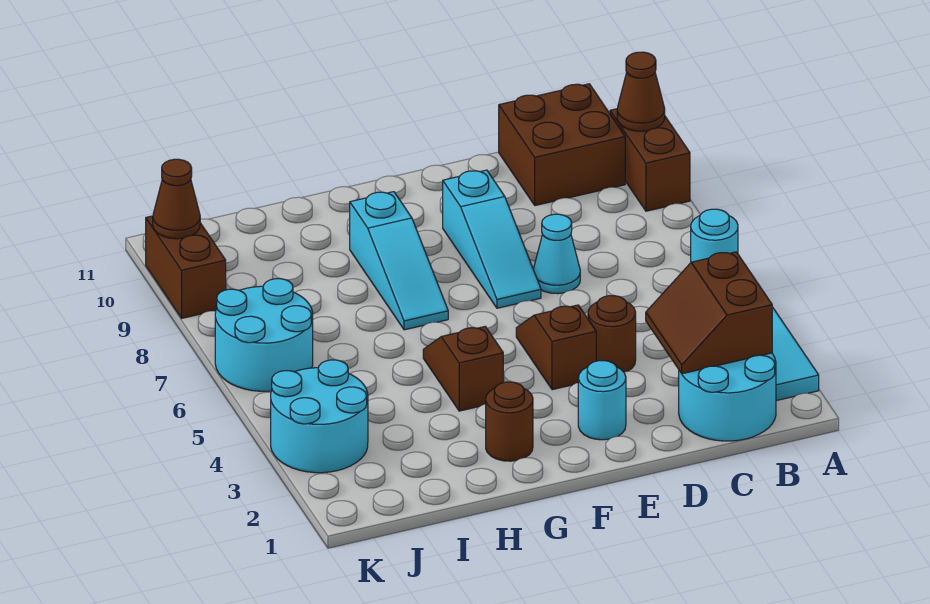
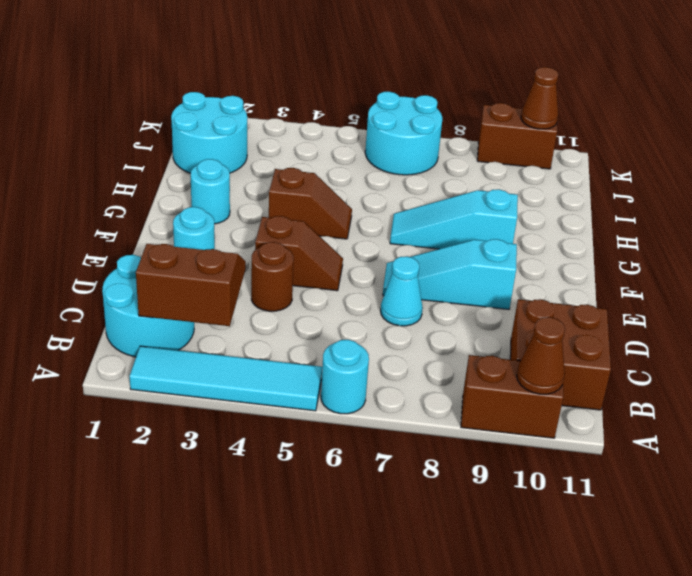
brown round brick G2 level 1 -> cyan round brick G2 level 1
cyan round brick J3:K4 level 1 -> cyan round brick I1:J2 level 1

